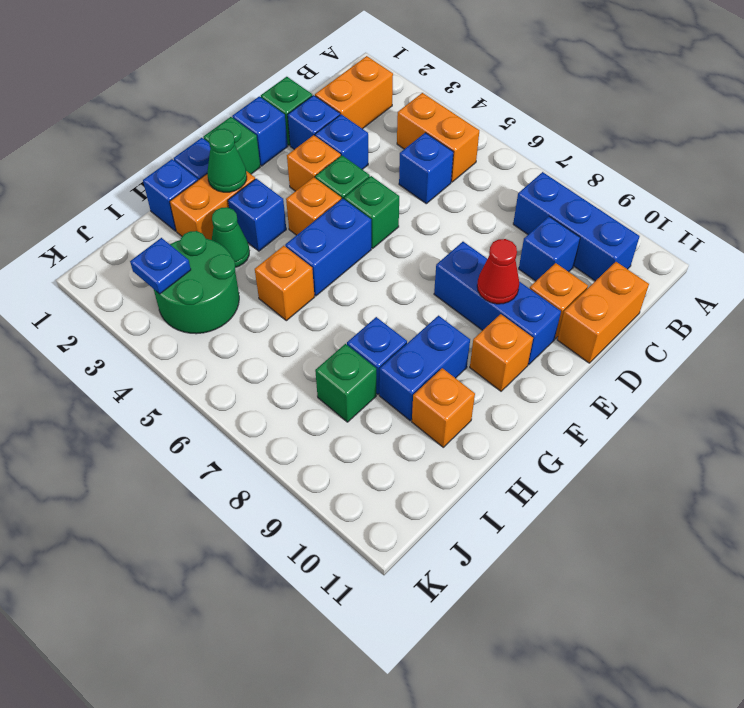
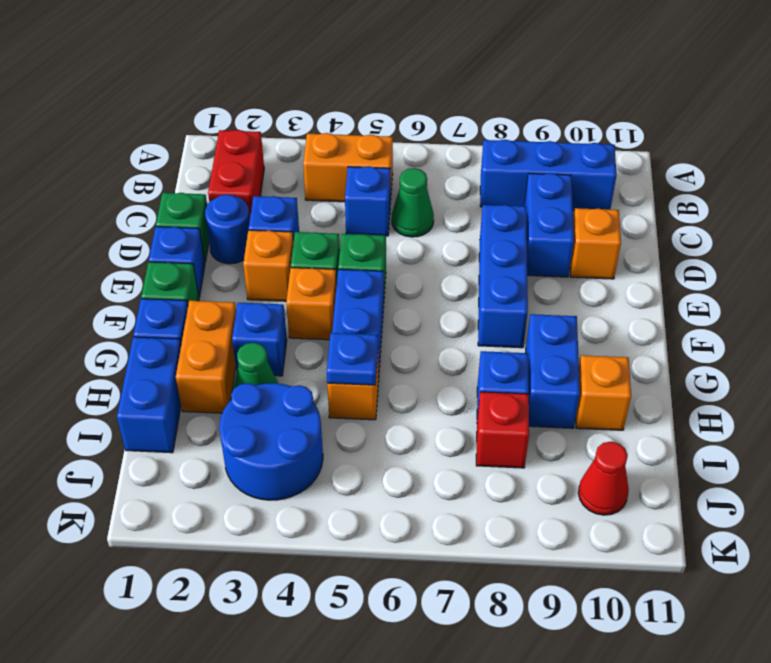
orange brick B2:C2 level 1 -> red brick B2:C2 level 1
blue brick C9 level 1 -> blue brick C9:D9 level 1
orange brick C11:D11 level 1 -> none
blue brick D2 level 1 -> blue round brick D2 level 1
blue brick E8:E10 level 1 -> blue brick D8:F8 level 1
red cone E9 level 2 -> red cone J10 level 1
orange brick F10 level 1 -> none
green cone G2 level 2 -> green cone C6 level 1
blue brick H1 level 1 -> blue brick H1:I1 level 1
green round brick I3:J4 level 1 -> blue round brick I3:J4 level 1
green brick I8 level 1 -> red brick I8 level 1
blue plate J3 level 2 -> blue plate H5 level 2

